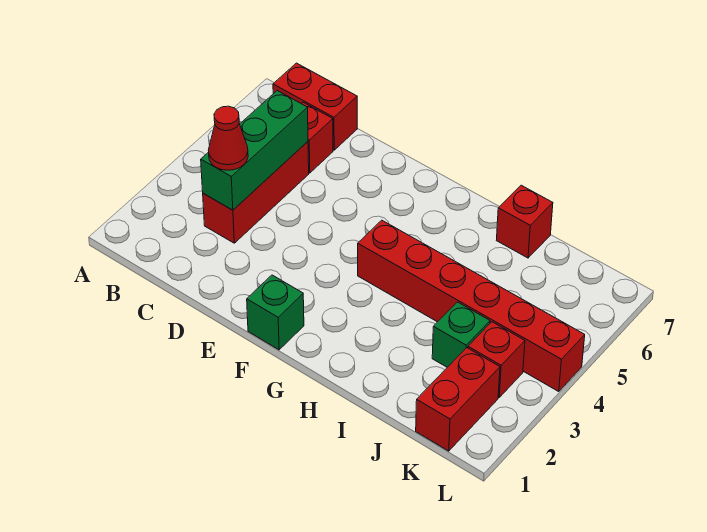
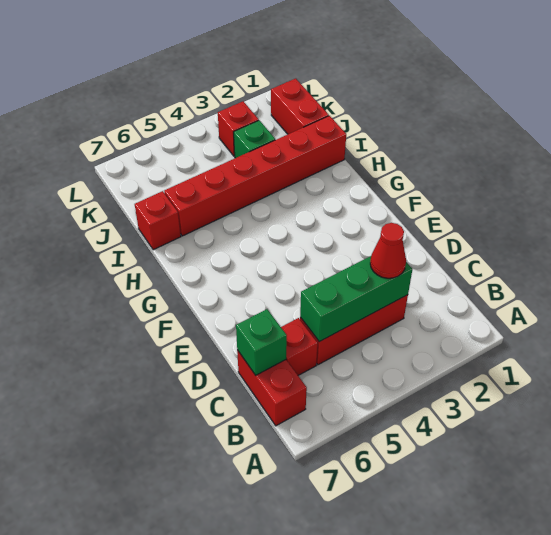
green brick F1 level 1 -> green brick C7 level 2
red brick G4:L4 level 1 -> red brick I1:I6 level 1
red brick K1:K2 level 1 -> red brick J1:K1 level 1

